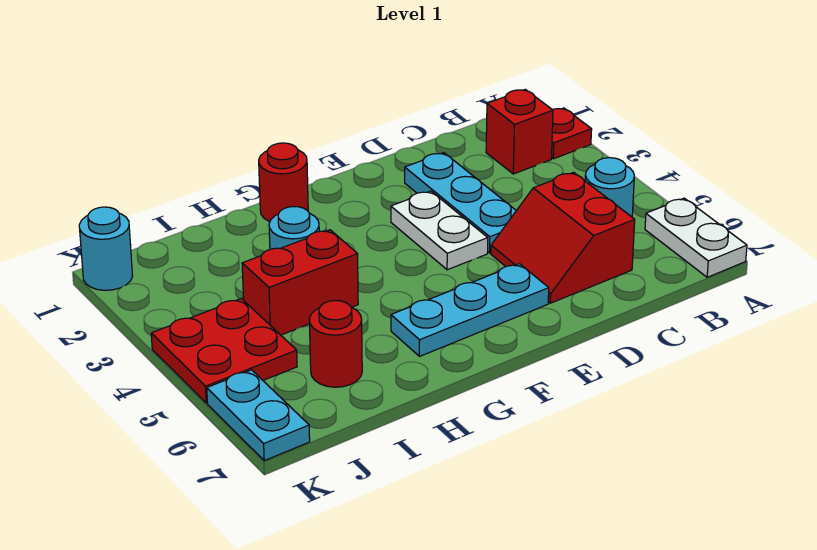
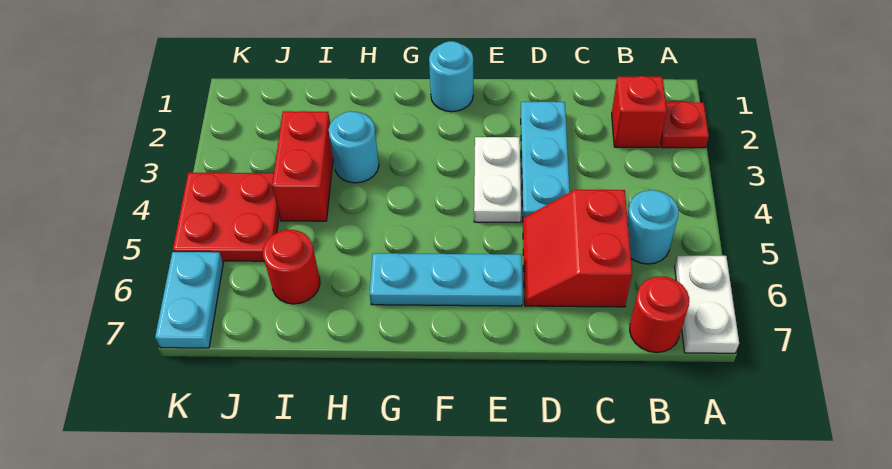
red round brick G1 level 1 -> red round brick B7 level 1
red brick H4:I4 level 1 -> red brick I3:I4 level 1
cyan round brick K1 level 1 -> cyan round brick F1 level 1

